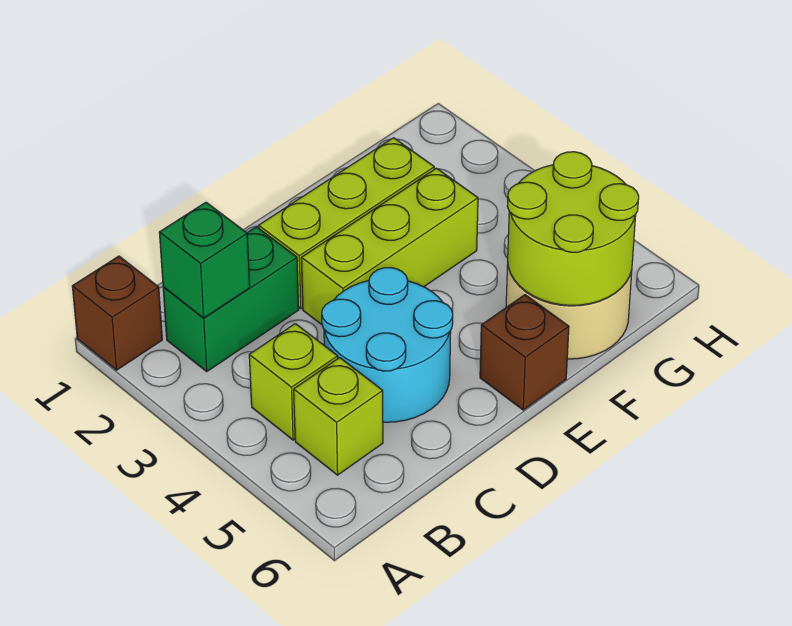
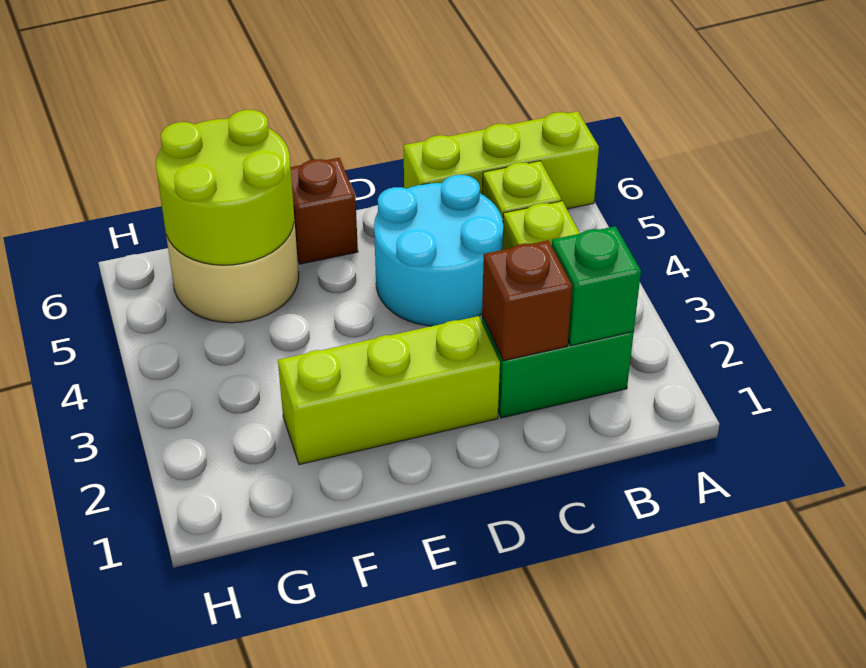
brown brick A1 level 1 -> brown brick C2 level 2
lime brick D3:F3 level 1 -> lime brick A6:C6 level 1

